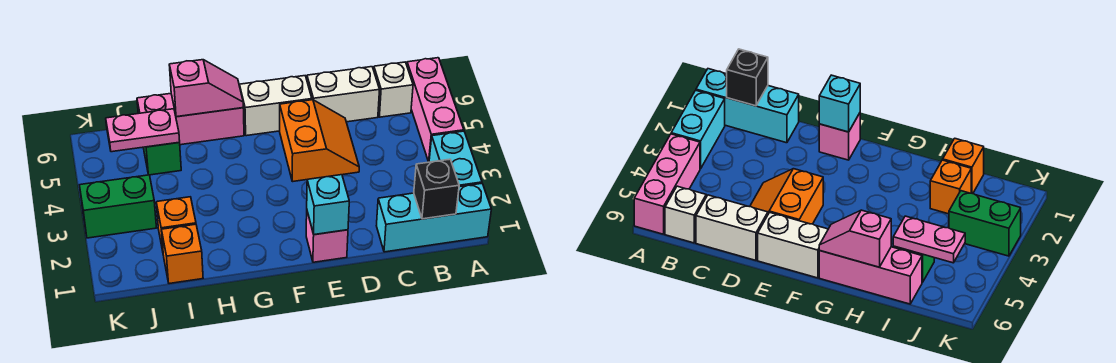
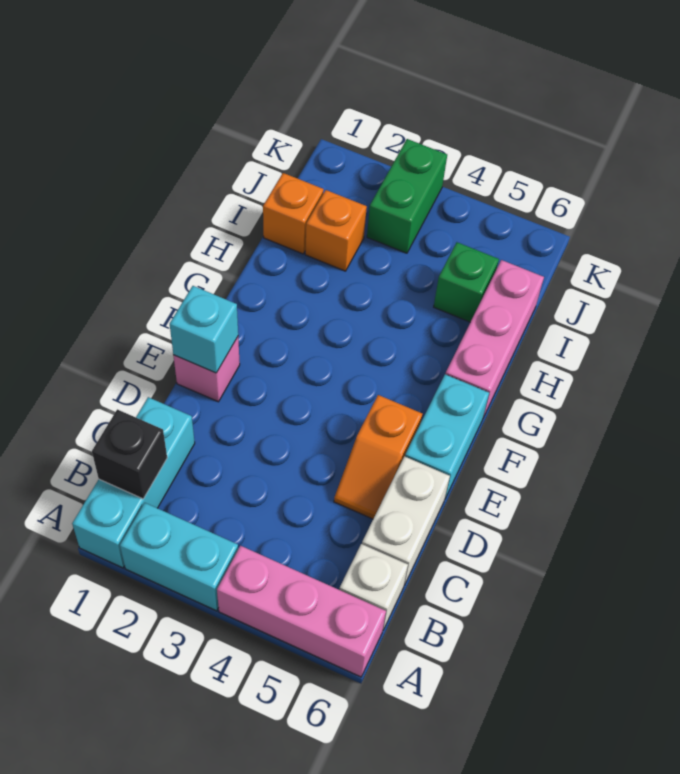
orange slope D4:E5 level 1 top E -> orange slope D5:E5 level 1 top E
white brick E6:F6 level 1 -> cyan brick E6:F6 level 1
pink slope G6:H6 level 2 top H -> none
pink plate I5:J5 level 2 -> none

